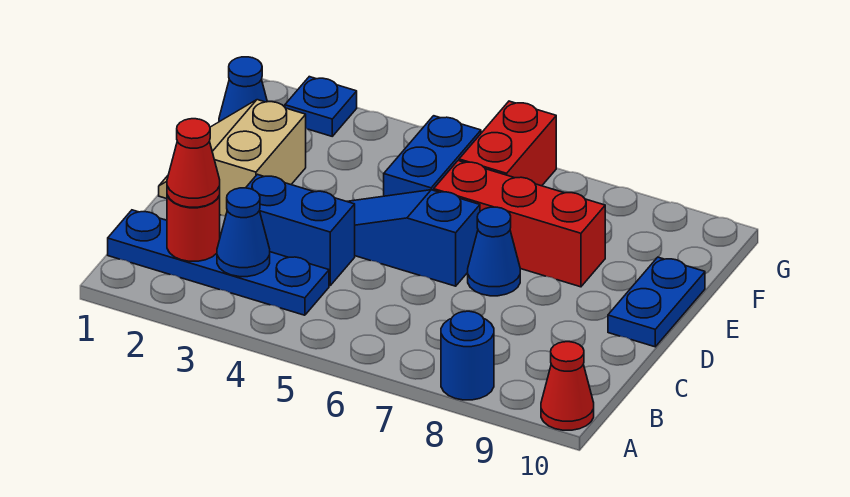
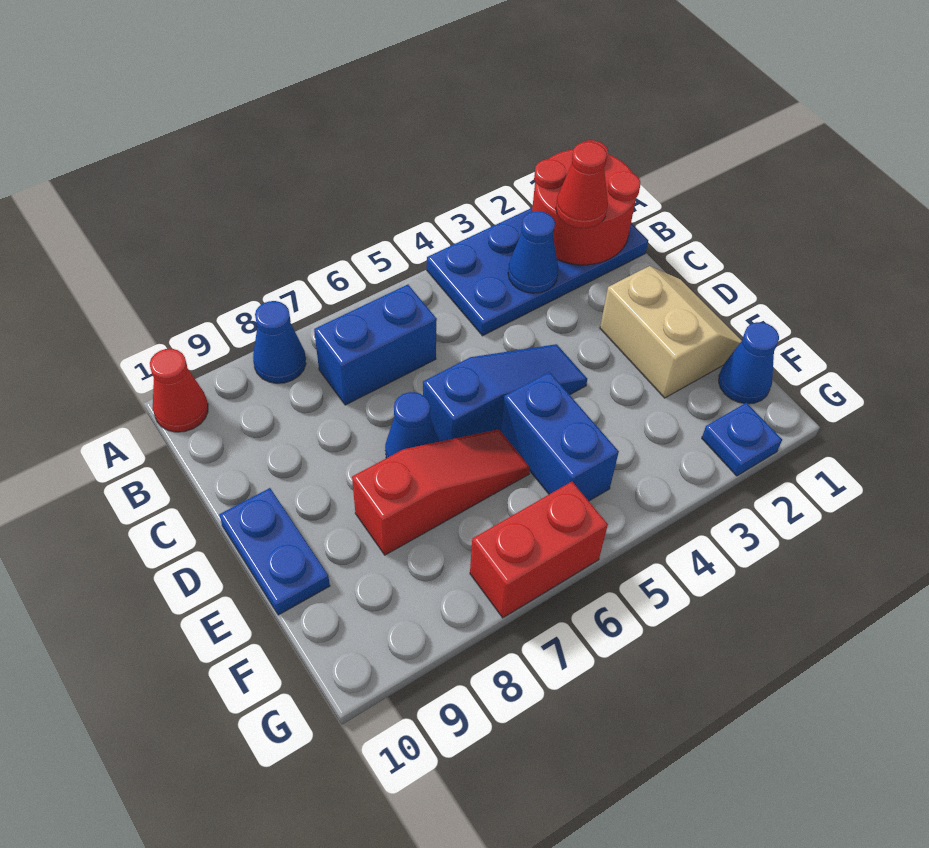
blue round brick A8 level 1 -> blue cone A8 level 1
blue plate B1:B4 level 1 -> blue plate A1:B4 level 1
red round brick B2 level 2 -> red round brick A1:B2 level 2
blue brick C3:C4 level 1 -> blue brick B6:B7 level 1
red brick E6:E8 level 1 -> red slope E6:E8 level 1 top 8
red brick F6:G6 level 1 -> red brick G6:G7 level 1

